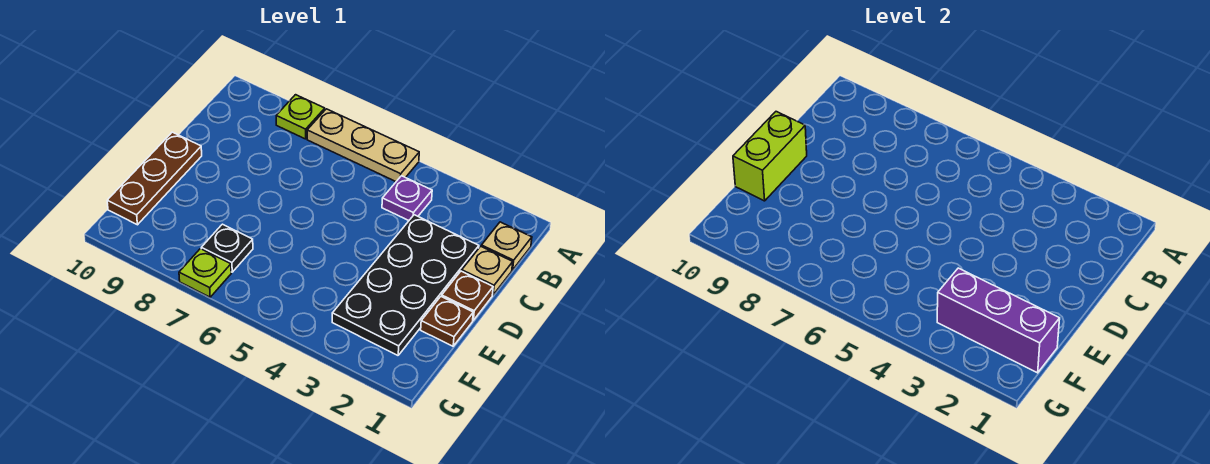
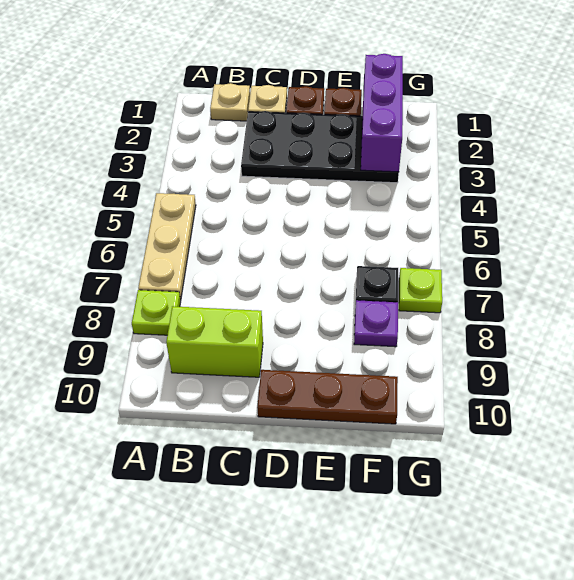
purple plate B4 level 1 -> purple plate F8 level 1
lime brick D10:E10 level 2 -> lime brick B9:C9 level 1

